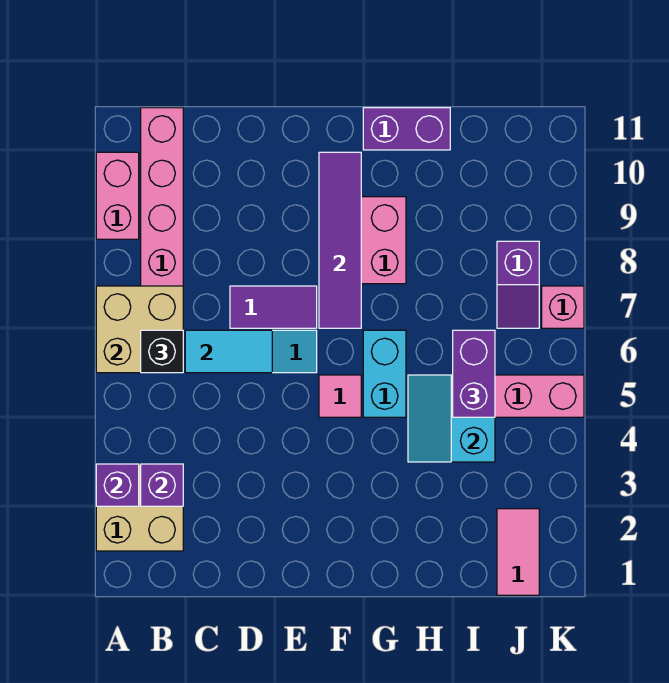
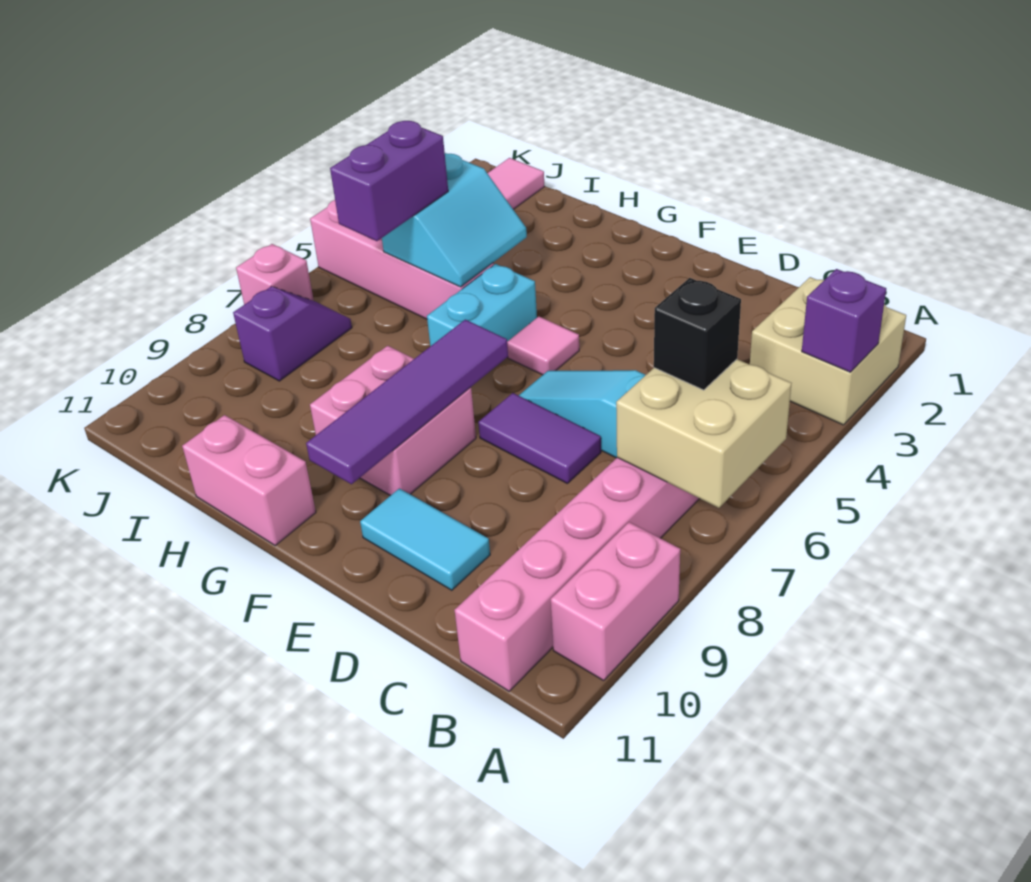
purple brick B3 level 2 -> none
cyan tile C6:D6 level 2 -> cyan tile D10:E10 level 1
purple brick G11:H11 level 1 -> pink brick G11:H11 level 1

